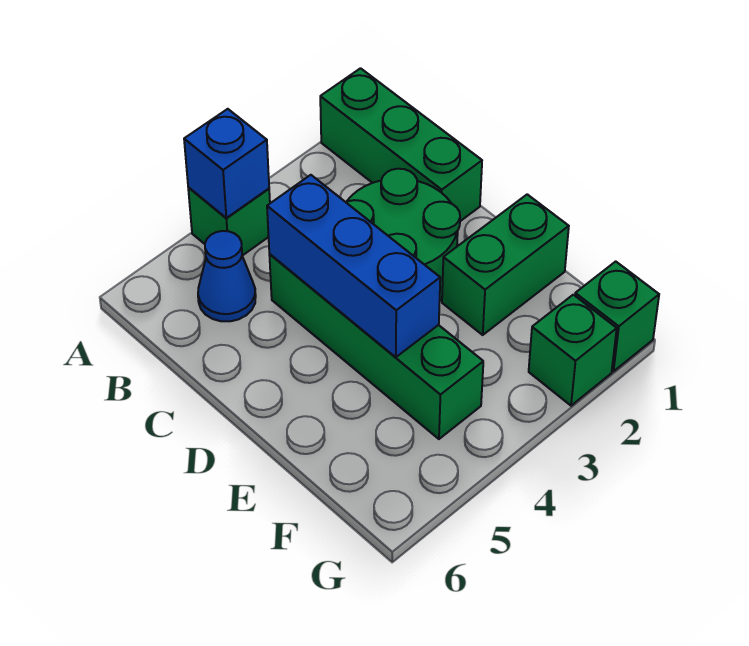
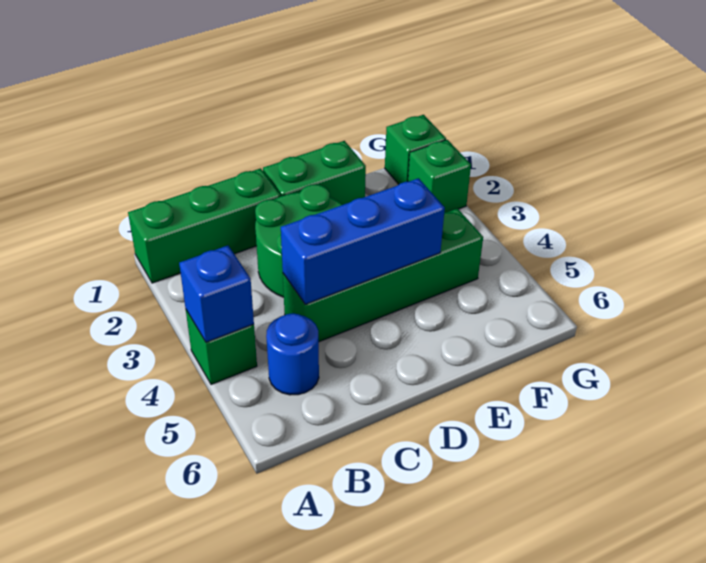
blue cone B5 level 1 -> blue round brick B5 level 1
green brick E1:E2 level 1 -> green brick D1:E1 level 1

